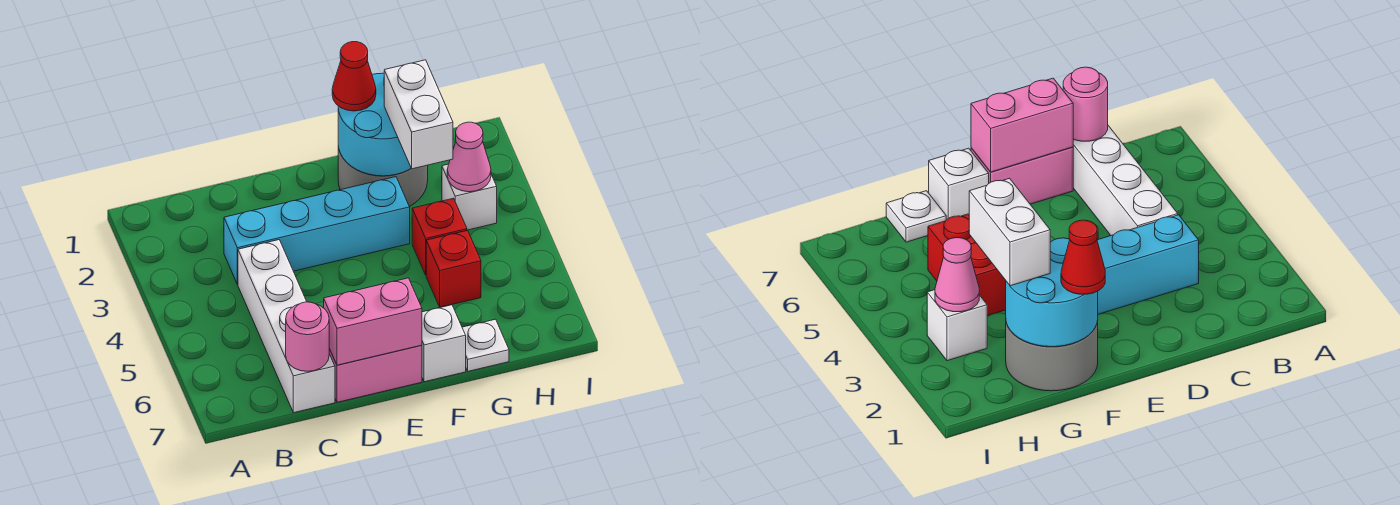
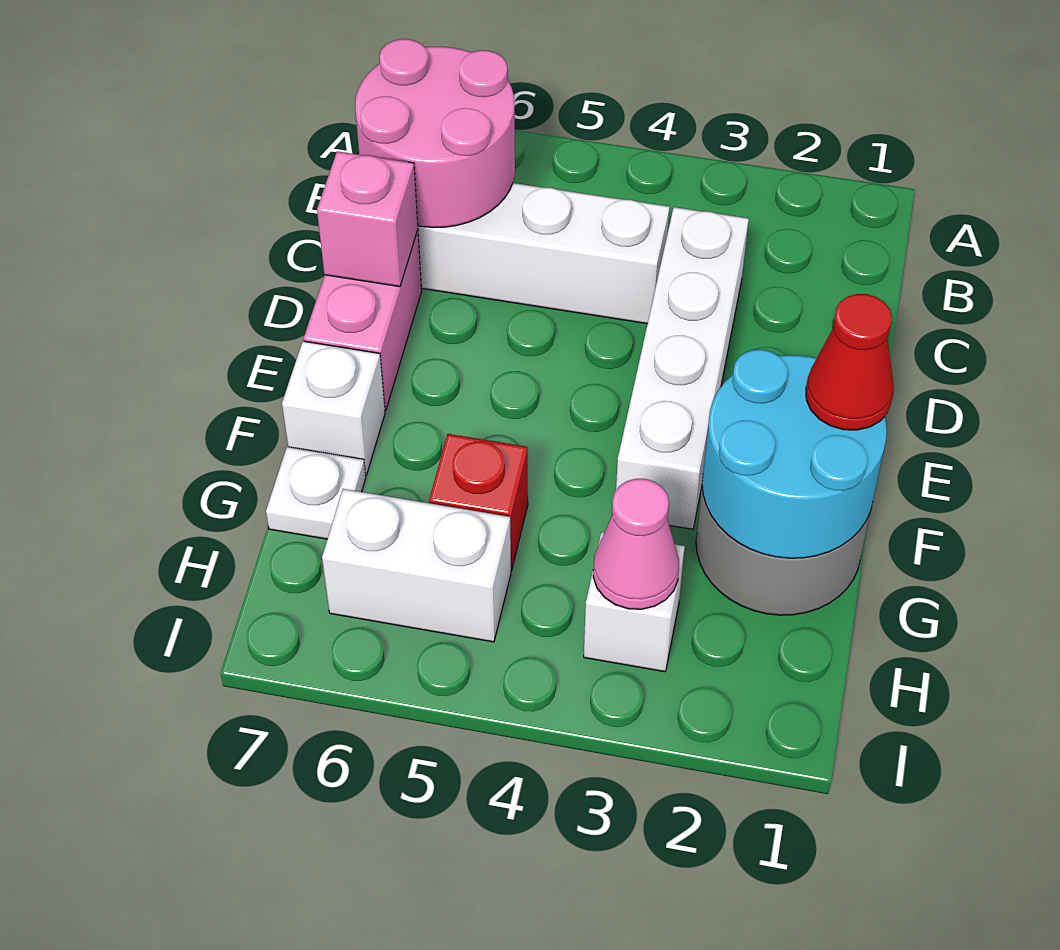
cyan brick C3:F3 level 1 -> white brick C3:F3 level 1
pink round brick C7 level 2 -> pink round brick B6:C7 level 2
pink brick D7:E7 level 2 -> pink brick D7 level 2
white brick G2:G3 level 3 -> white brick H5:H6 level 1
red brick G4 level 1 -> none

